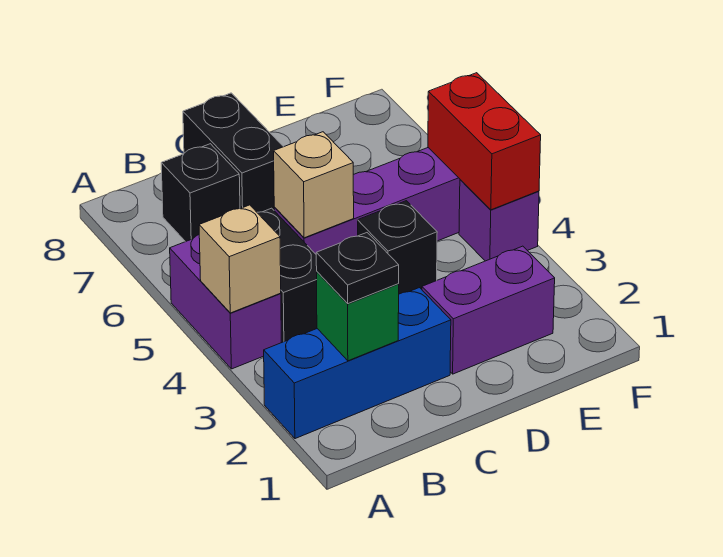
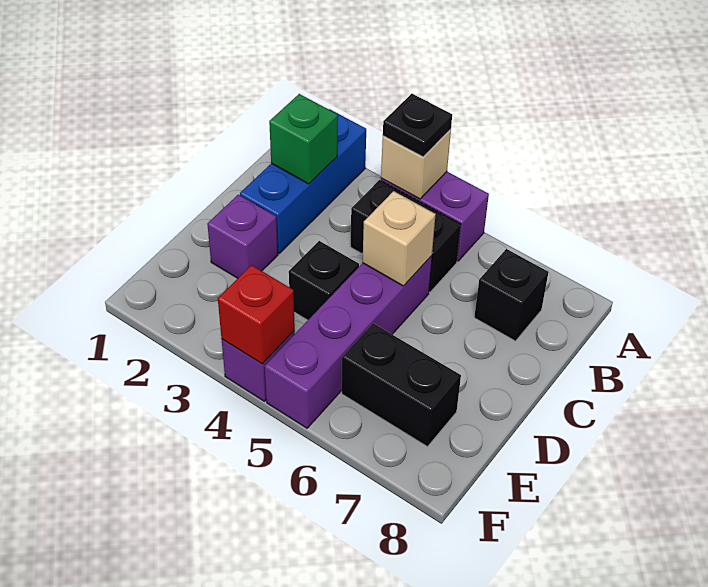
black plate B2 level 3 -> black plate A4 level 3
black brick C7:C8 level 1 -> black brick E6:E7 level 1
purple brick D2:E2 level 1 -> purple brick D2 level 1
red brick F4:F5 level 2 -> red brick F4 level 2

